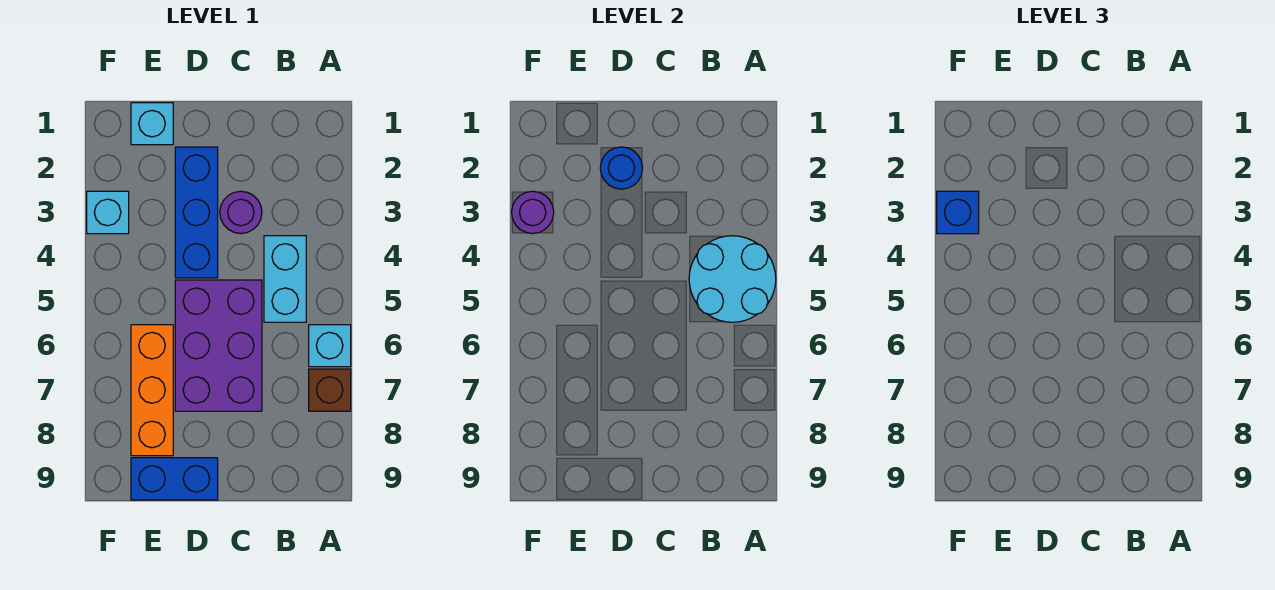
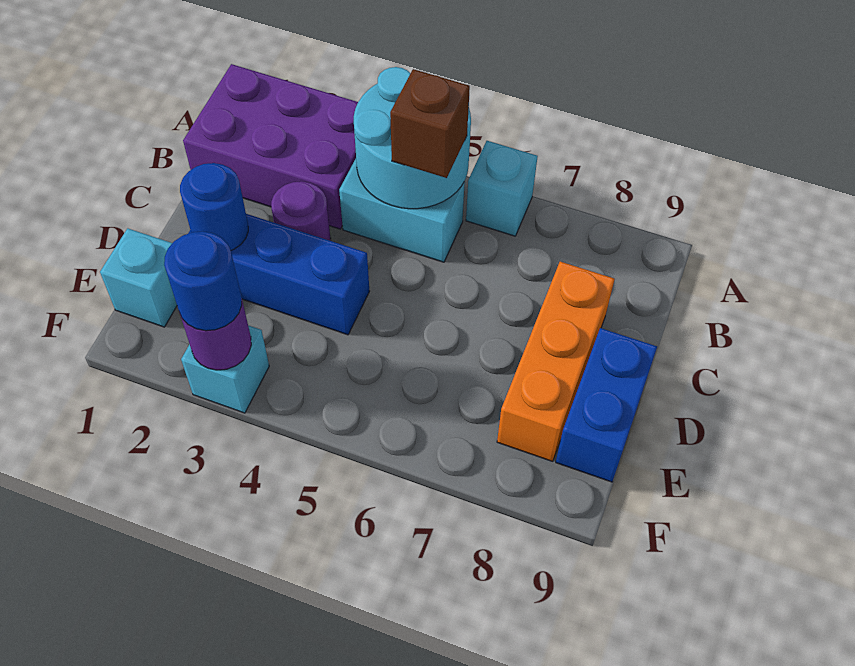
brown brick A7 level 1 -> brown brick B5 level 3
purple brick C5:D7 level 1 -> purple brick A1:B3 level 1
orange brick E6:E8 level 1 -> orange brick C8:E8 level 1
blue brick F3 level 3 -> blue round brick F3 level 3

